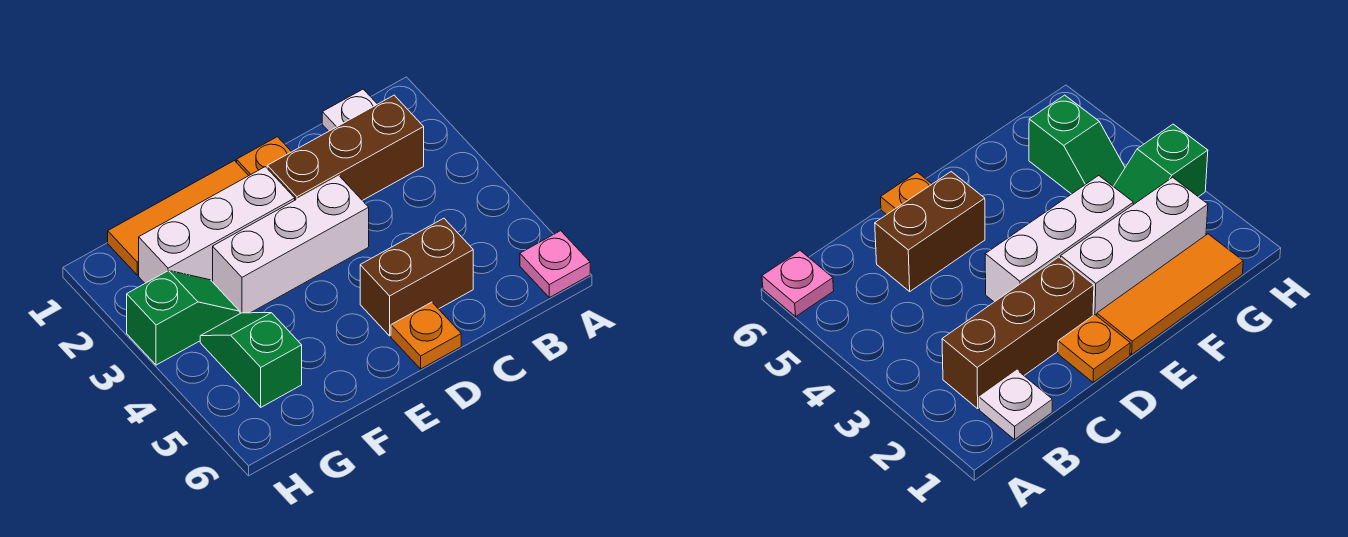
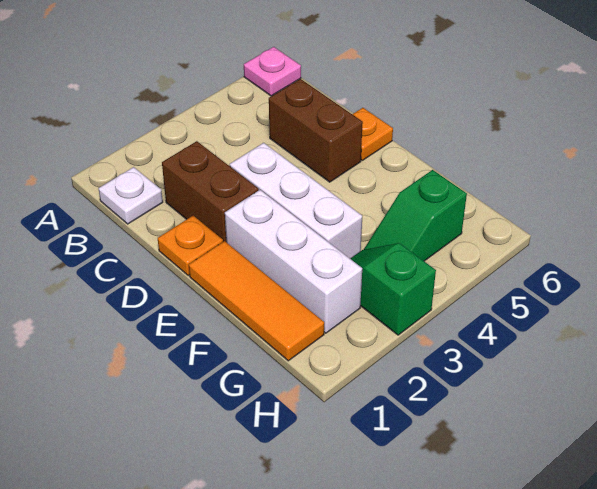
brown brick B2:D2 level 1 -> brown brick C2:D2 level 1

